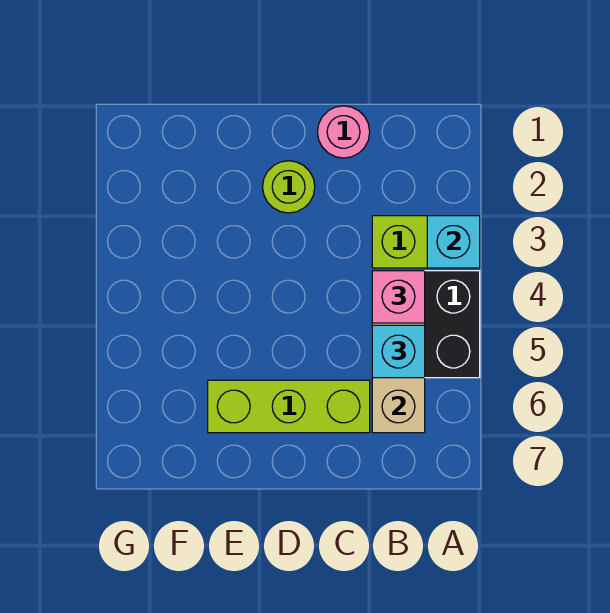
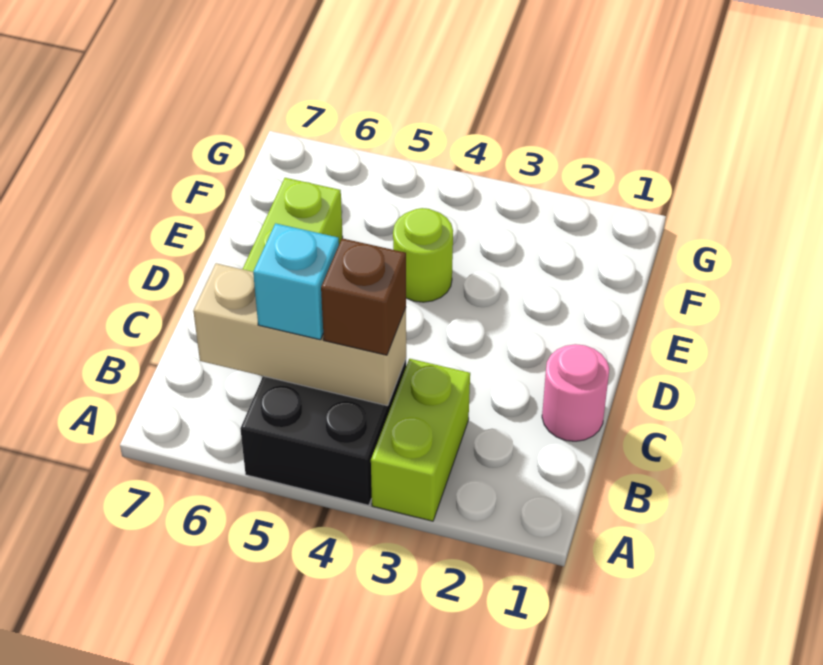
cyan brick A3 level 2 -> none
pink brick B4 level 3 -> brown brick B4 level 3
lime round brick D2 level 1 -> lime round brick E4 level 1

